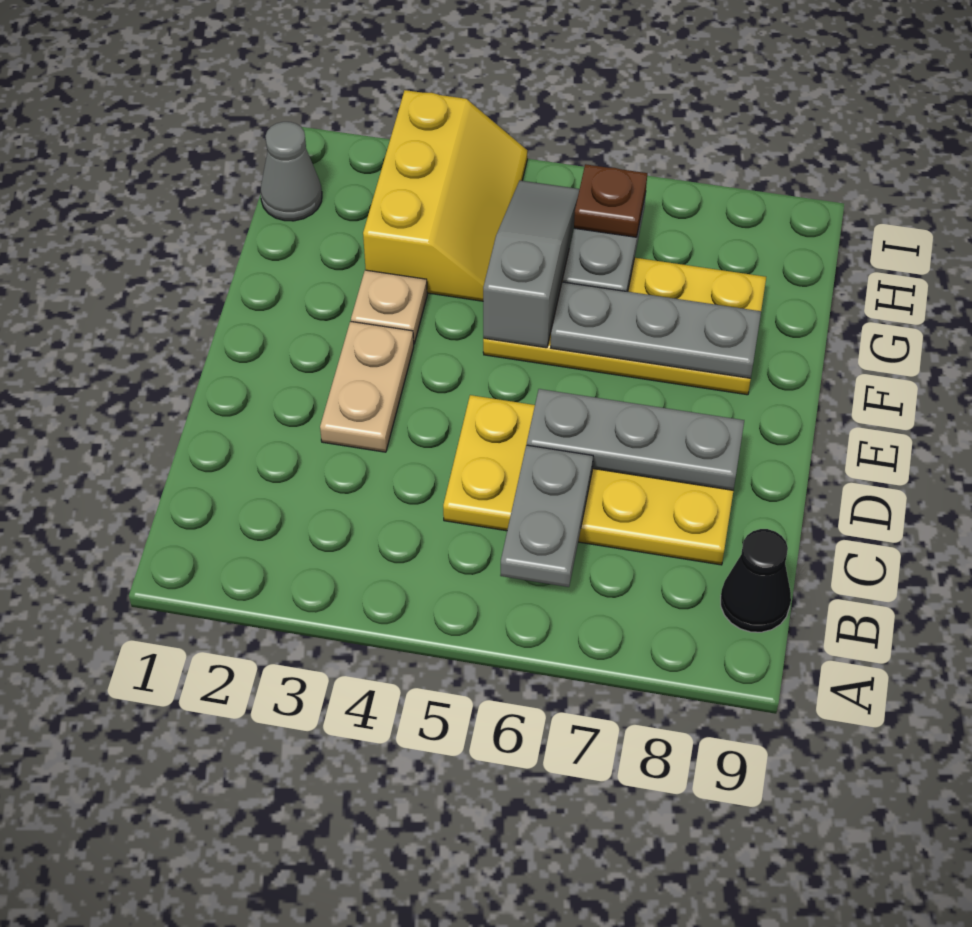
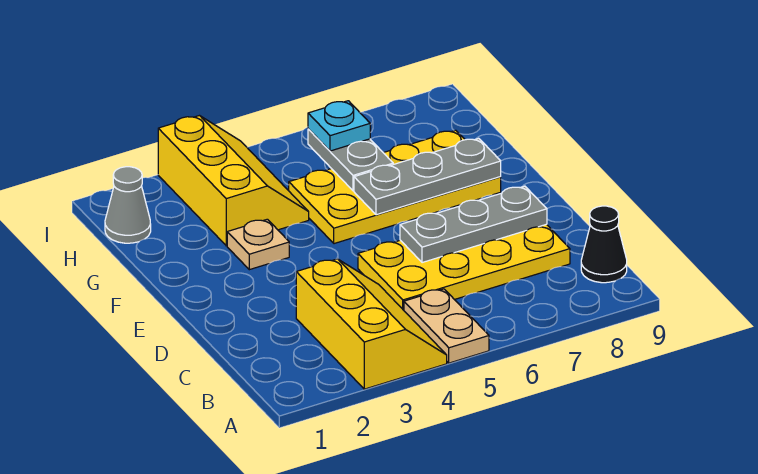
none -> yellow slope A3:C4 level 1 top 3
grey plate B6:C6 level 2 -> none
tan plate D3:E3 level 1 -> tan plate A5:B5 level 1
grey slope F5:H5 level 2 top F -> none
brown plate H6 level 3 -> cyan plate H6 level 3

